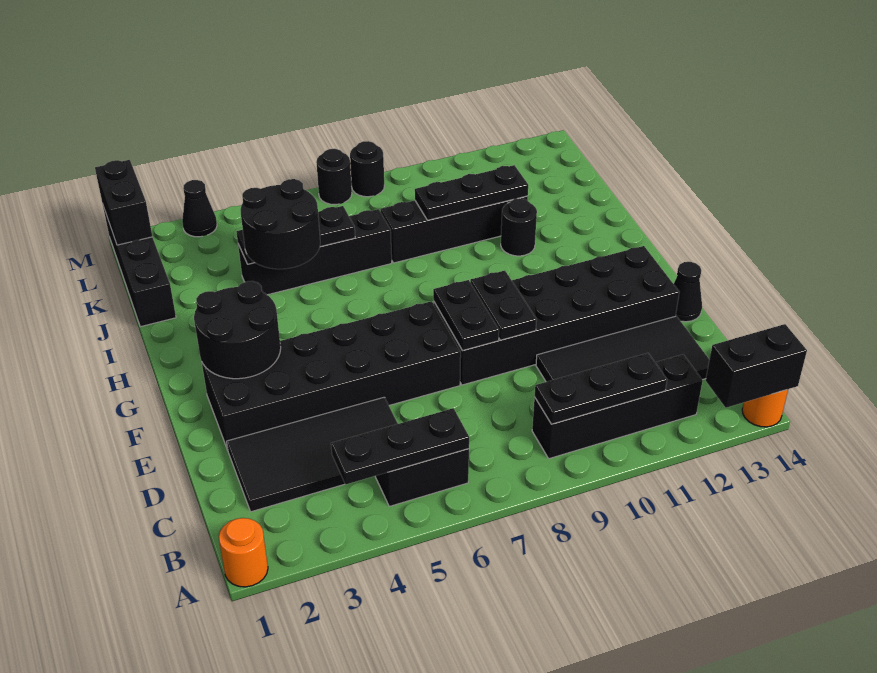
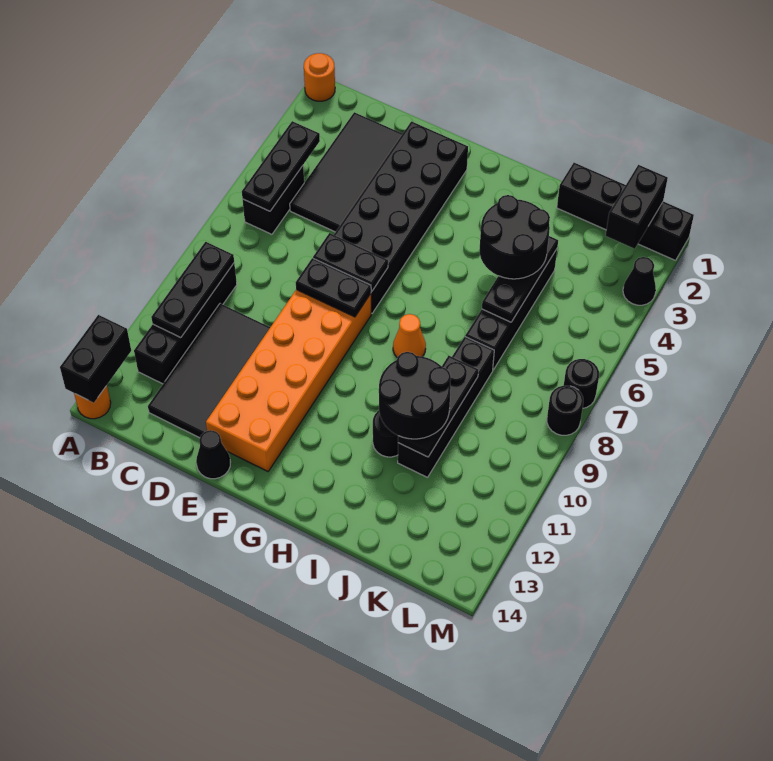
black brick E8:F13 level 1 -> orange brick E8:F13 level 1
black plate E9:F9 level 2 -> black plate E7:F7 level 2
black round brick F2:G3 level 2 -> black round brick I10:J11 level 3
none -> orange cone H8 level 1
black brick L1:M1 level 2 -> black brick L1:L2 level 2

